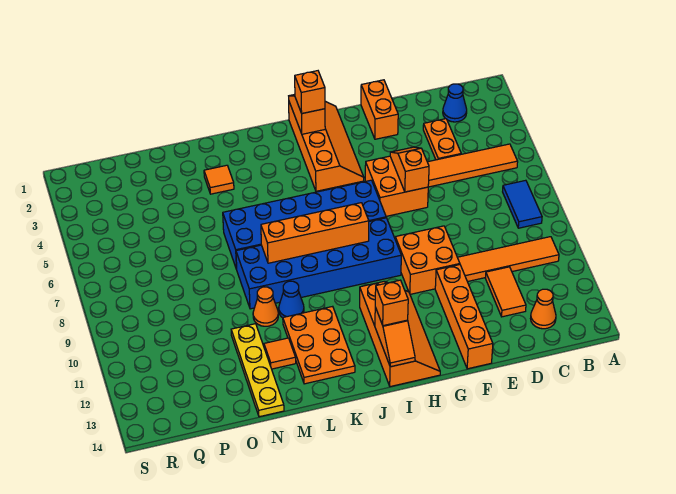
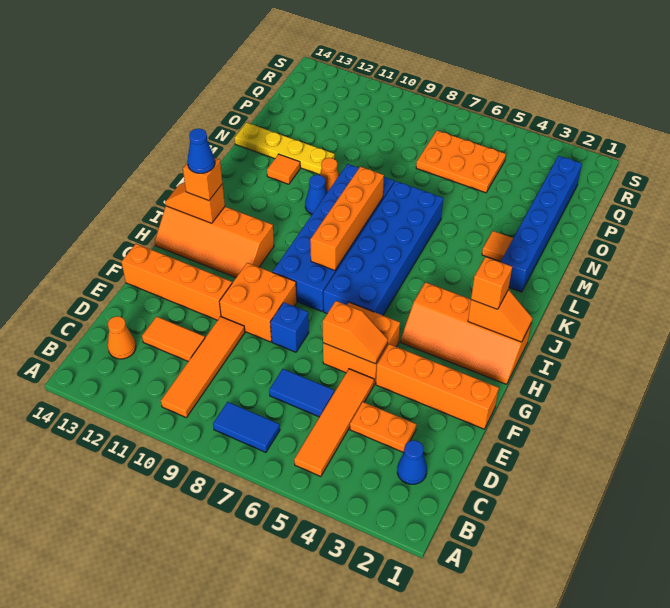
none -> blue tile D6:D7 level 1
orange brick F1:F2 level 1 -> orange brick F1:F4 level 1
none -> blue brick F8 level 1
none -> blue cone I13 level 4
orange plate K11:L13 level 1 -> orange plate P5:Q7 level 1
none -> blue brick L2:Q2 level 1

